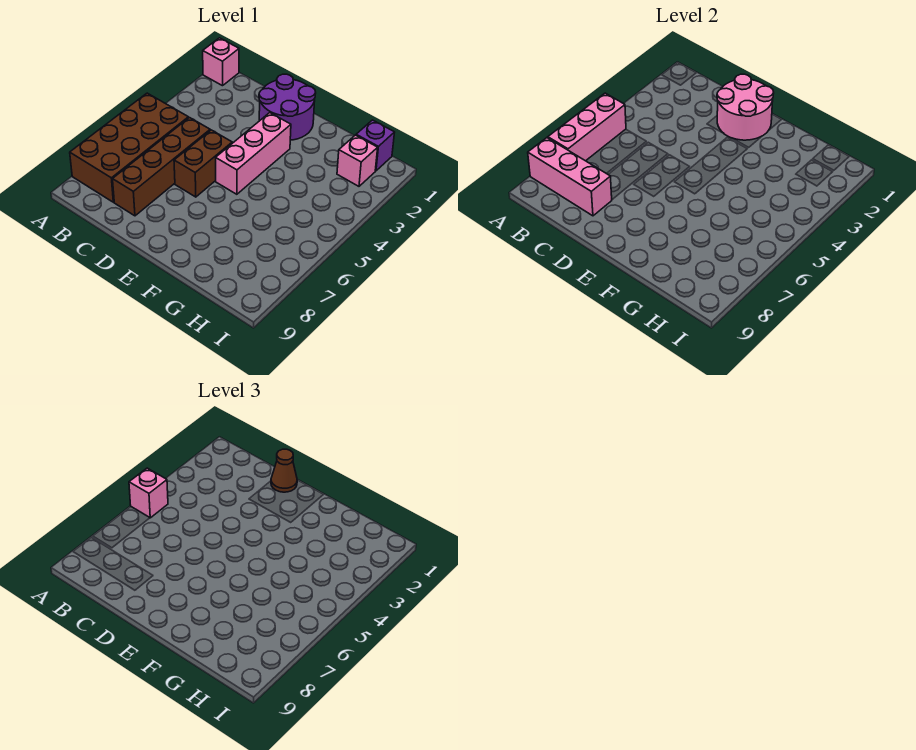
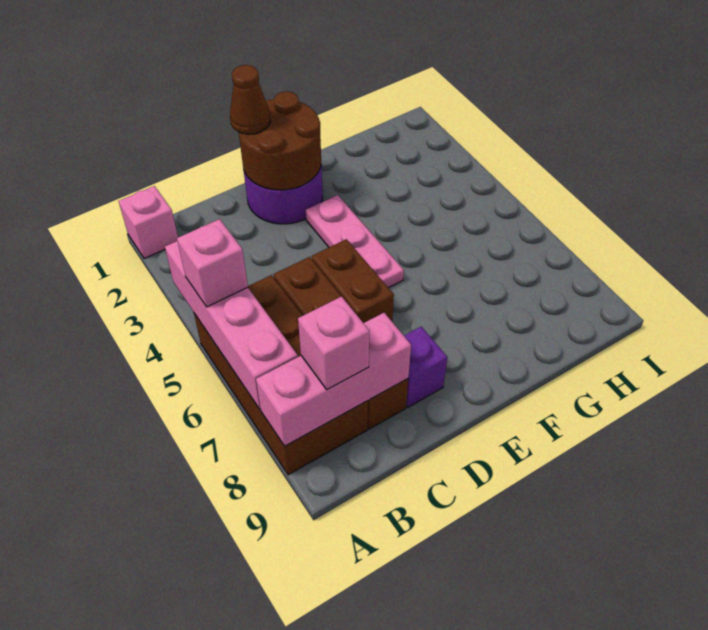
pink brick A5:A7 level 2 -> pink brick A4:A7 level 2
pink round brick D1:E2 level 2 -> brown round brick D1:E2 level 2
pink brick E3:E5 level 1 -> pink plate E3:E5 level 1
purple brick H1 level 1 -> purple brick D8 level 1
pink brick H2 level 1 -> pink brick B8 level 3

